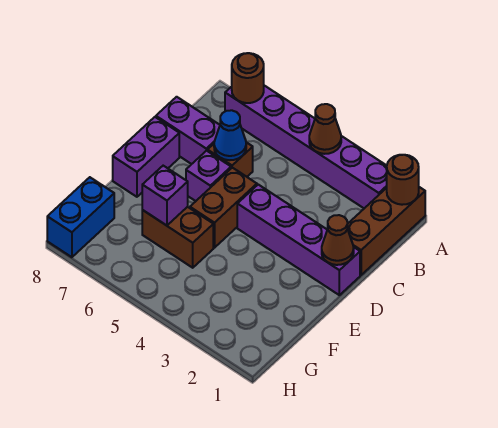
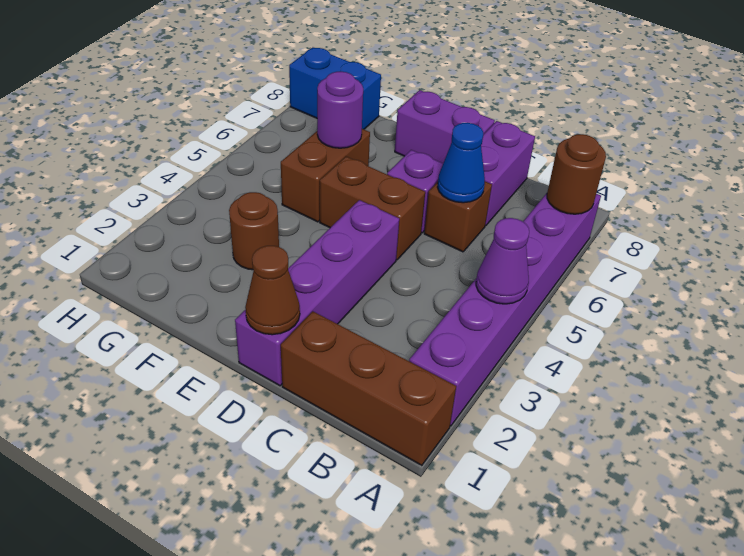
brown round brick A1 level 2 -> brown round brick F3 level 1
brown cone A4 level 2 -> purple cone A4 level 2
purple brick F6 level 2 -> purple round brick F6 level 2

